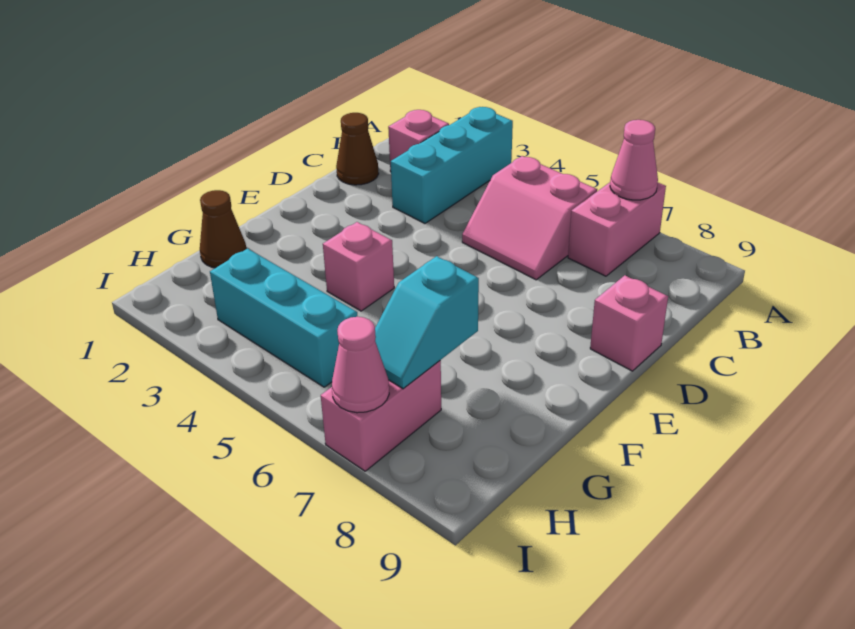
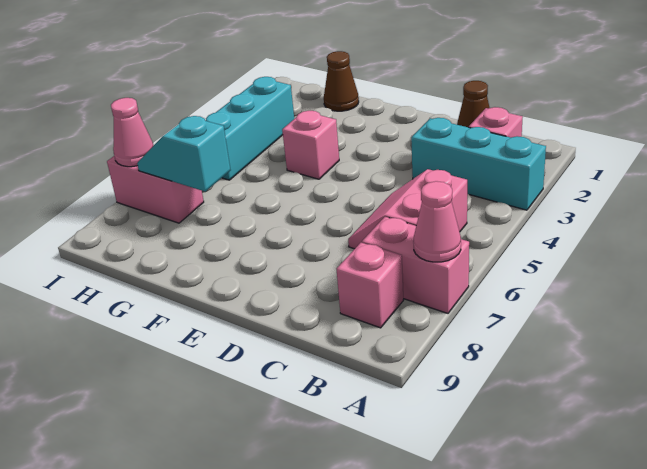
pink brick D9 level 1 -> pink brick B8 level 1

